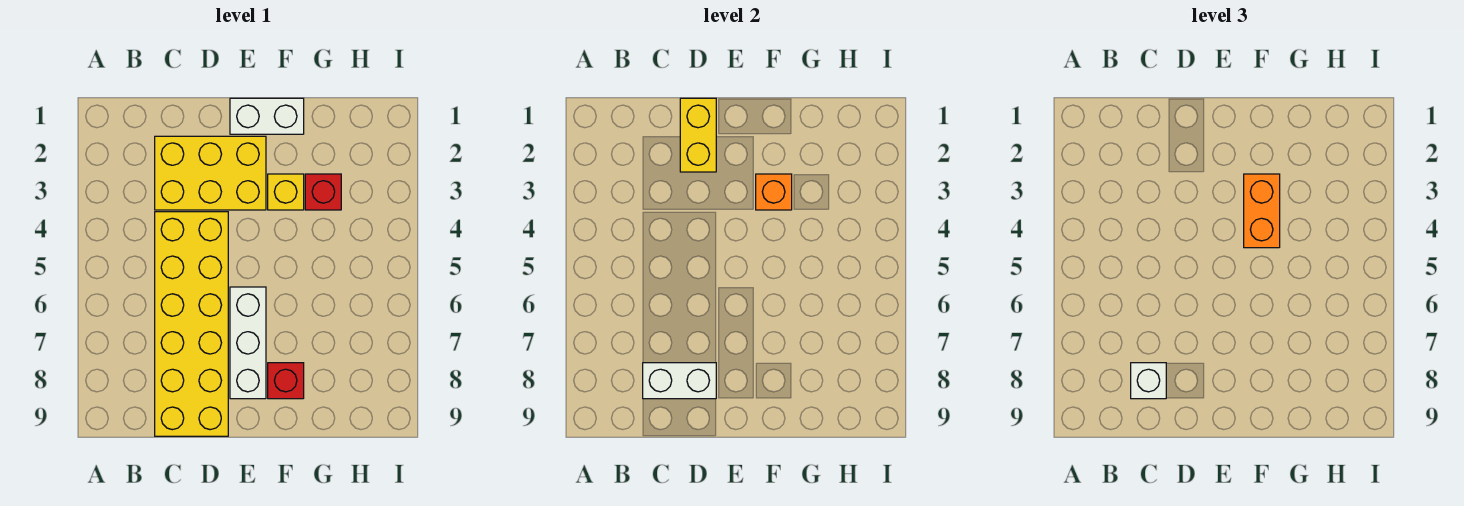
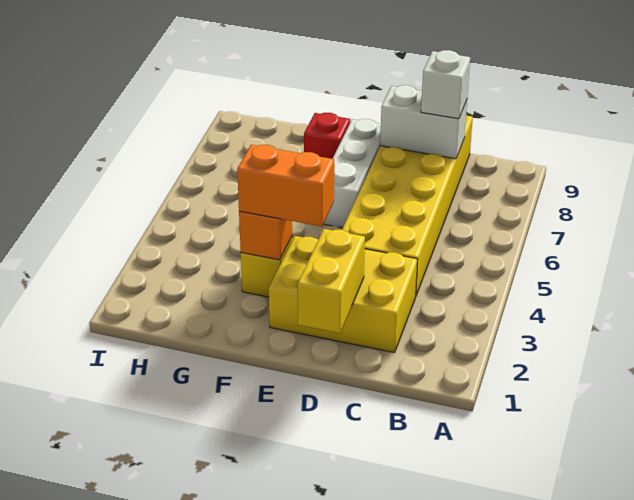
white brick E1:F1 level 1 -> none
orange brick F3:F4 level 3 -> orange brick E3:F3 level 3
red brick G3 level 1 -> none

